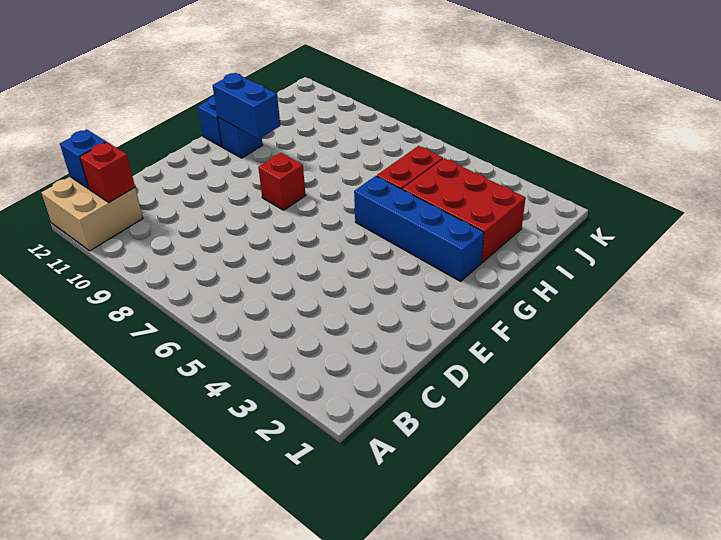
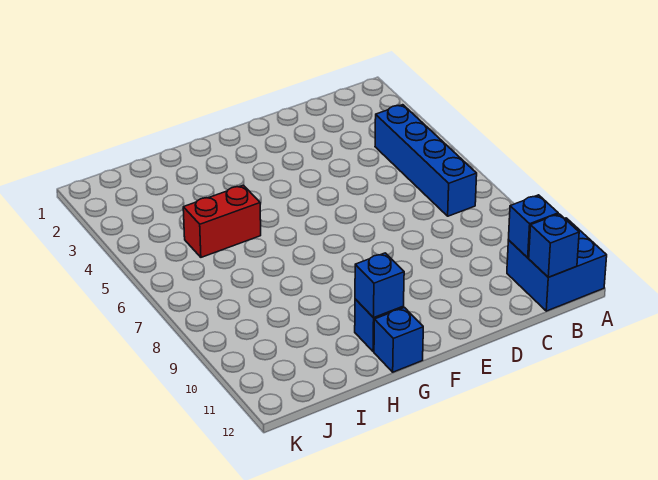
tan brick A11:B12 level 1 -> blue brick A11:B12 level 1
red brick B11 level 2 -> blue brick B11 level 2
red brick F8 level 1 -> none
blue brick G2:G5 level 1 -> blue brick B4:B7 level 1
blue brick G10:G11 level 2 -> blue brick G11 level 2
red brick H2:I4 level 1 -> none

